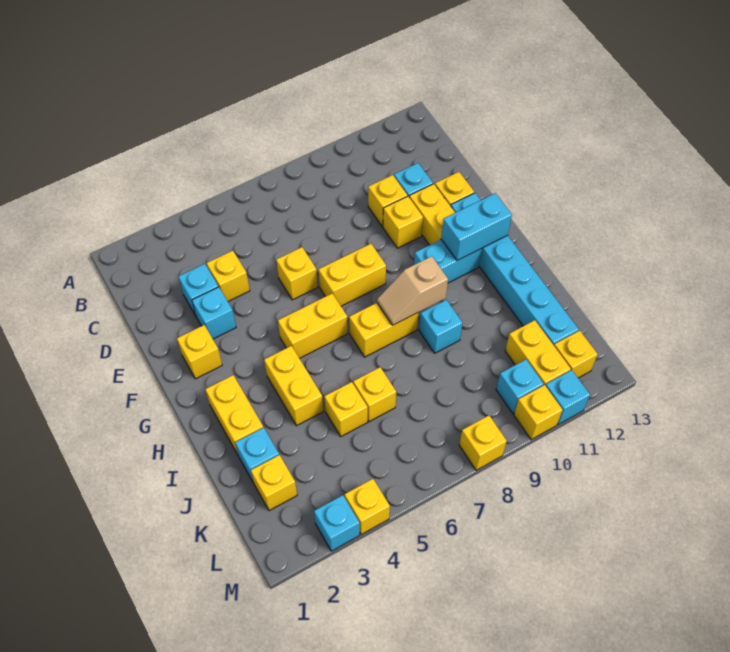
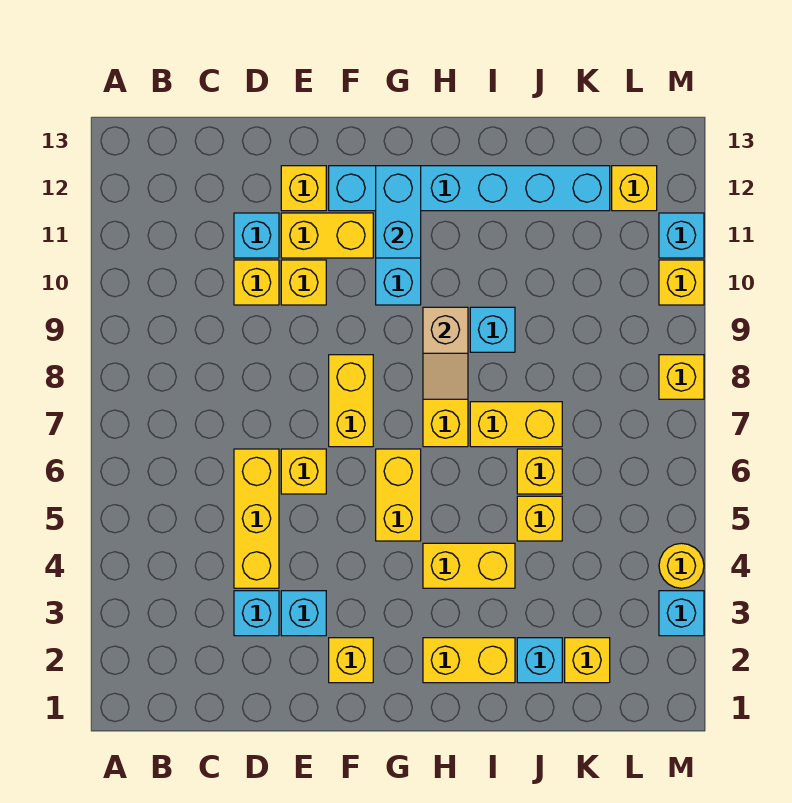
yellow brick D4 level 1 -> yellow brick D4:D6 level 1
yellow brick K11:L11 level 1 -> yellow brick I7:J7 level 1
cyan brick L10 level 1 -> none
yellow brick M4 level 1 -> yellow round brick M4 level 1

